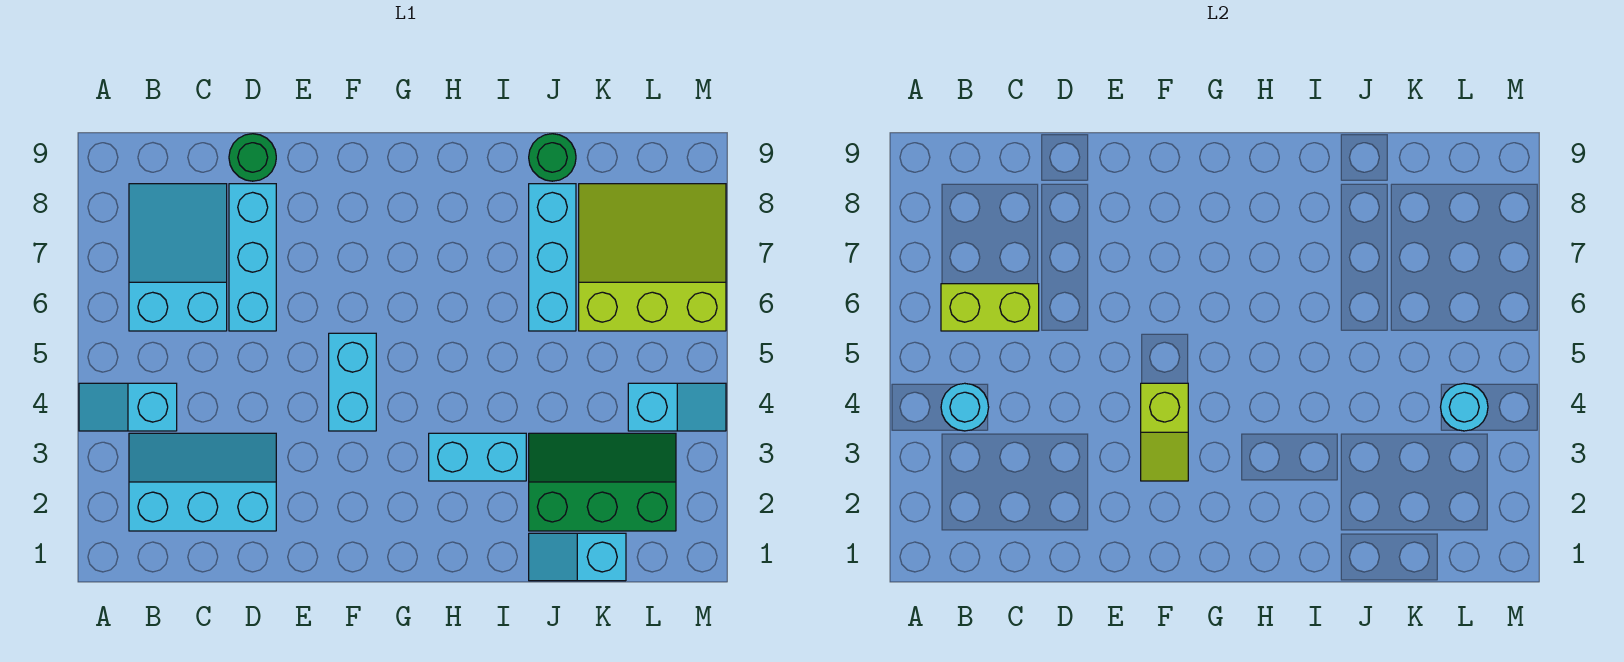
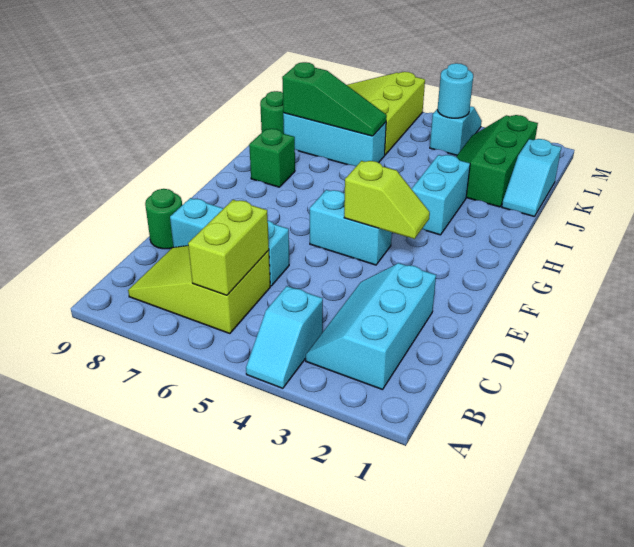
cyan round brick B4 level 2 -> none
cyan slope B6:C8 level 1 top 6 -> lime slope B6:C8 level 1 top 6
none -> green brick H8 level 1
none -> green slope J6:J8 level 2 top 8

